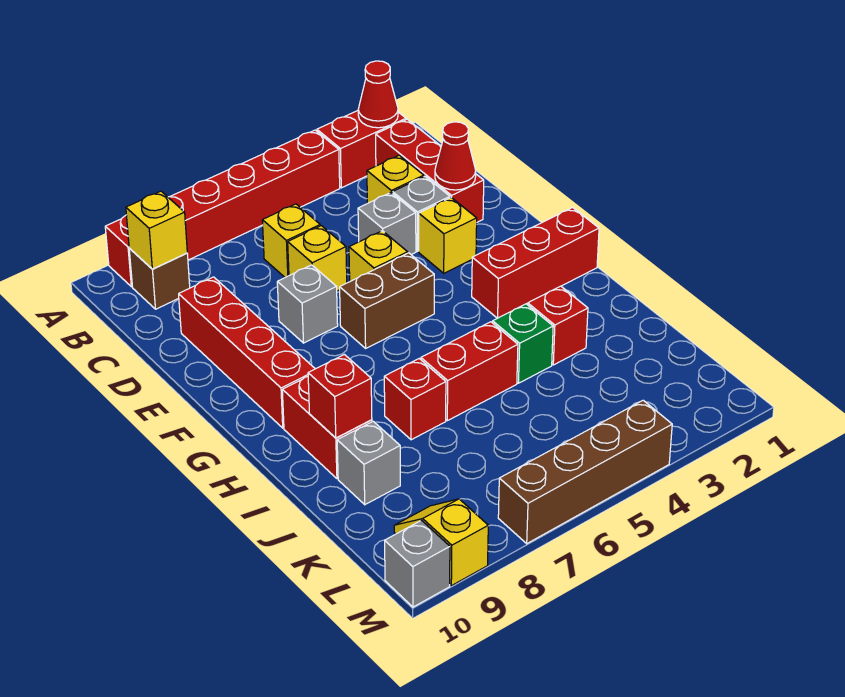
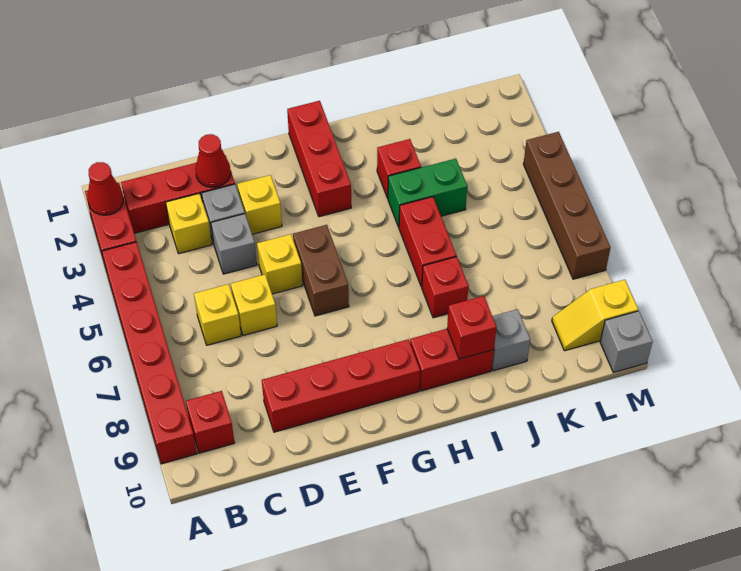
brown brick B9 level 1 -> red brick B9 level 1
yellow brick B9 level 2 -> none
grey brick E7 level 1 -> none
green brick I4 level 1 -> green brick I4:J4 level 1

